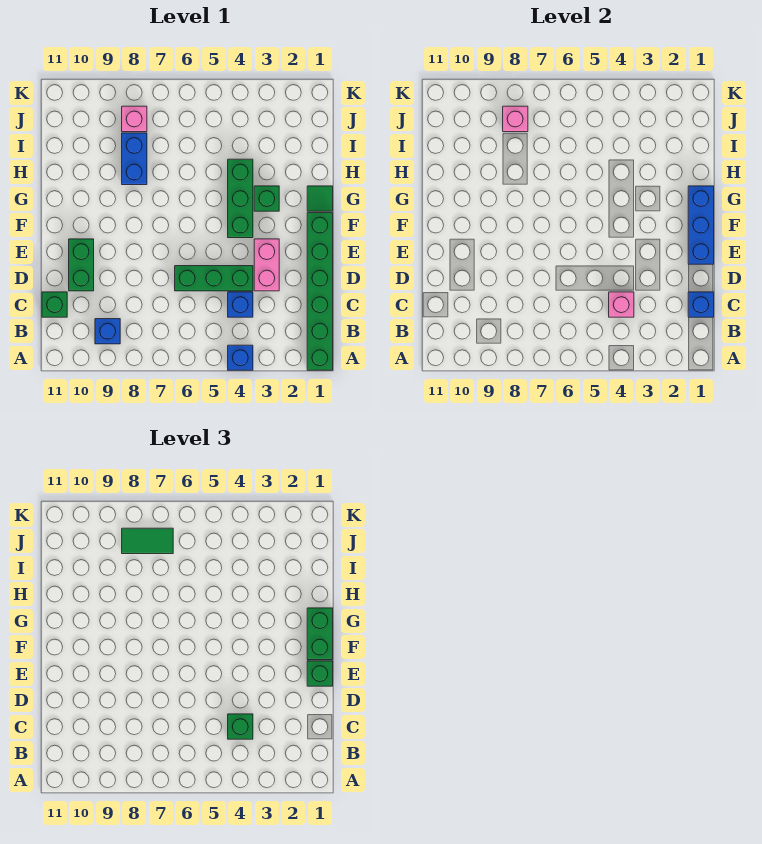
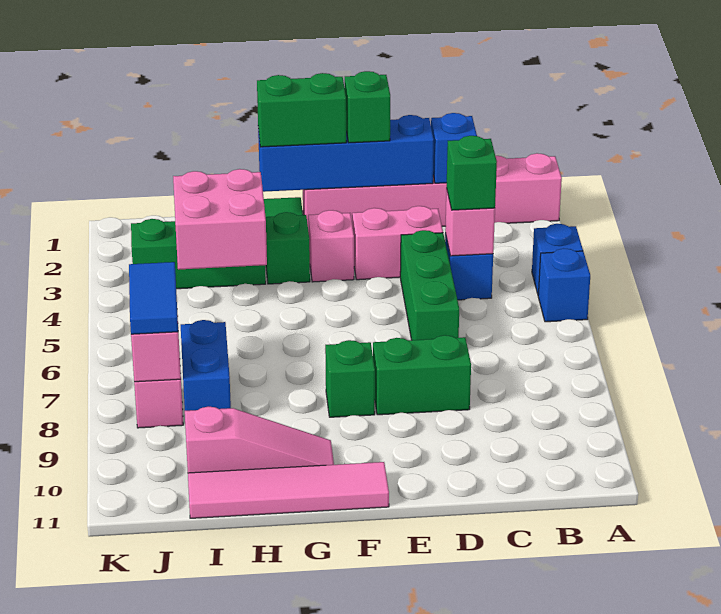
green brick A1:F1 level 1 -> pink brick A1:F1 level 1
blue brick B9 level 1 -> blue brick A5 level 1
green brick C11 level 1 -> green brick F8 level 1
green brick D10:E10 level 1 -> green brick D8:E8 level 1
blue brick E1:G1 level 2 -> blue brick D1:G1 level 2
none -> pink brick F3 level 1
green brick F4:H4 level 1 -> green brick H3:J3 level 1
none -> pink tile F11:I11 level 1
none -> pink slope G10:I10 level 1 top I
none -> pink brick H3:I4 level 2
blue brick H8:I8 level 1 -> blue brick I7:I8 level 1
green tile J7:J8 level 3 -> blue tile J7:J8 level 3

